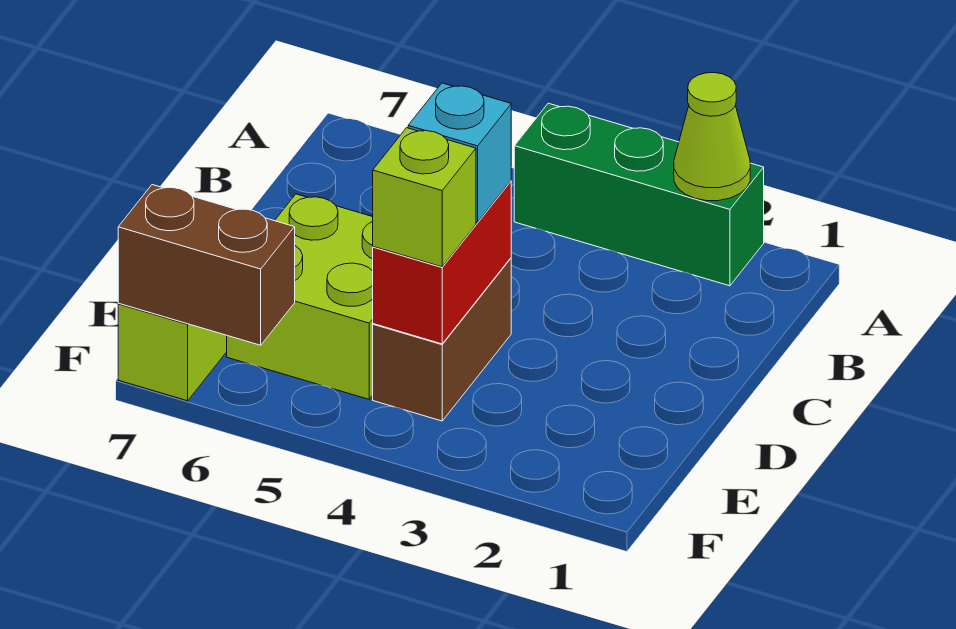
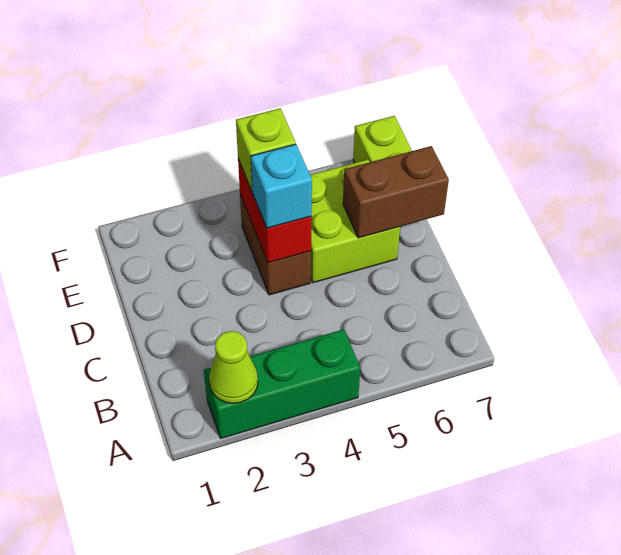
brown brick F6:F7 level 2 -> brown brick D6:D7 level 2

